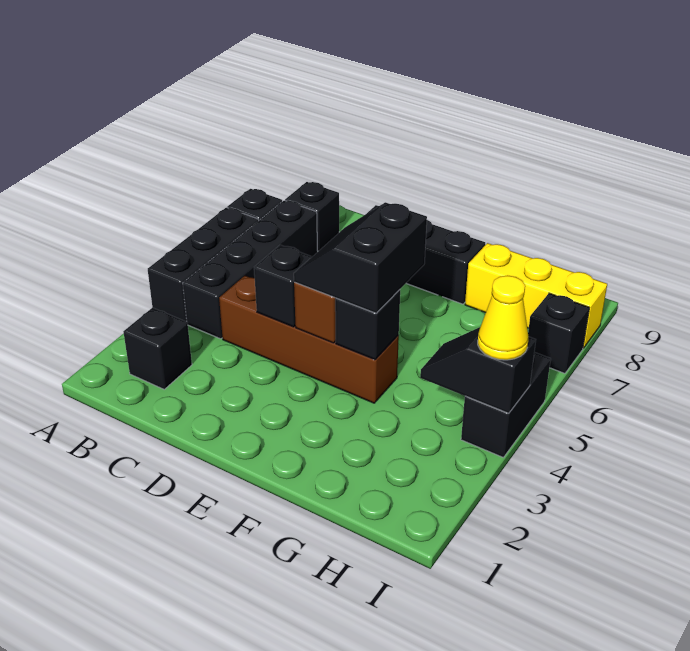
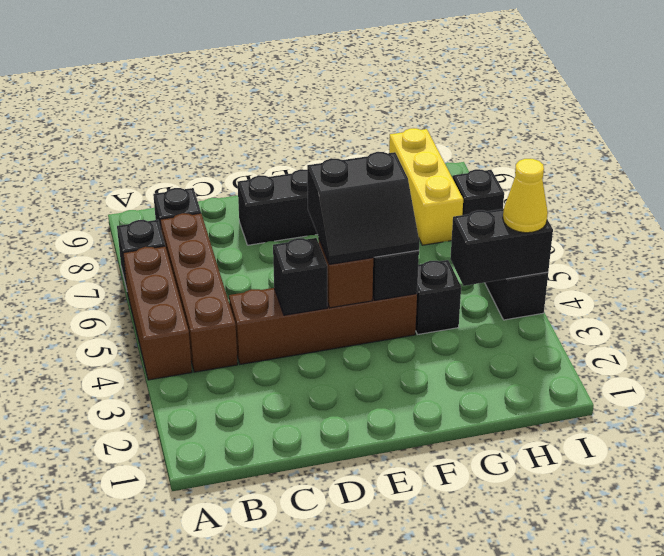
black brick A4:A6 level 1 -> brown brick A4:A6 level 1
black brick B2 level 1 -> black brick G4 level 1
black brick B4:B7 level 1 -> brown brick B4:B7 level 1
black slope E4:F5 level 3 top F -> black slope E4:F5 level 3 top 5
yellow brick G8:I8 level 1 -> yellow brick H7:H9 level 1
black slope H4:I4 level 2 top I -> black brick H4:I4 level 2

